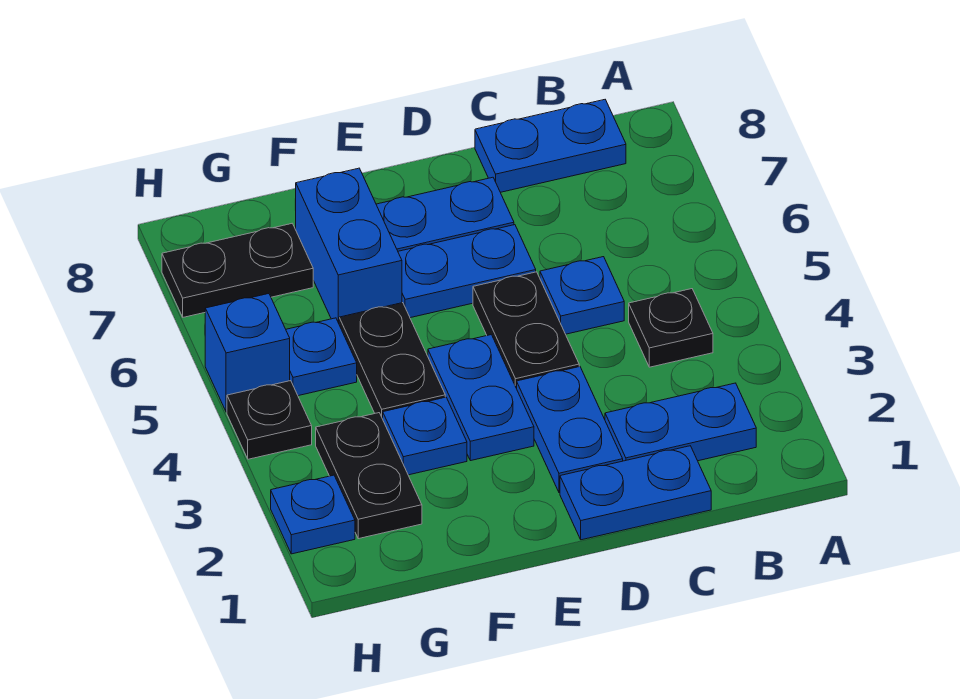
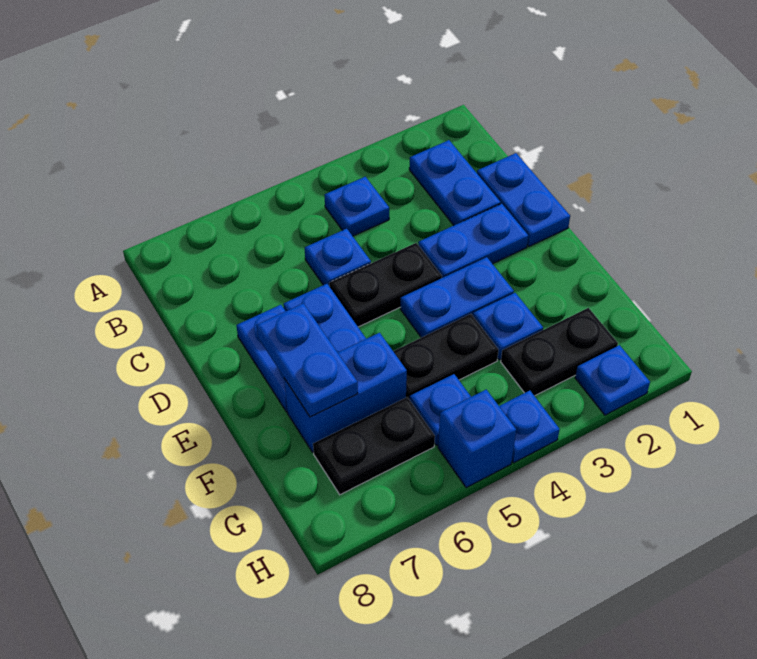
black plate B4 level 1 -> blue plate B4 level 1
blue plate B8:C8 level 1 -> blue plate E7:F7 level 2
black plate G7:H7 level 1 -> black plate G6:G7 level 1
black plate H4 level 1 -> blue plate H4 level 1

